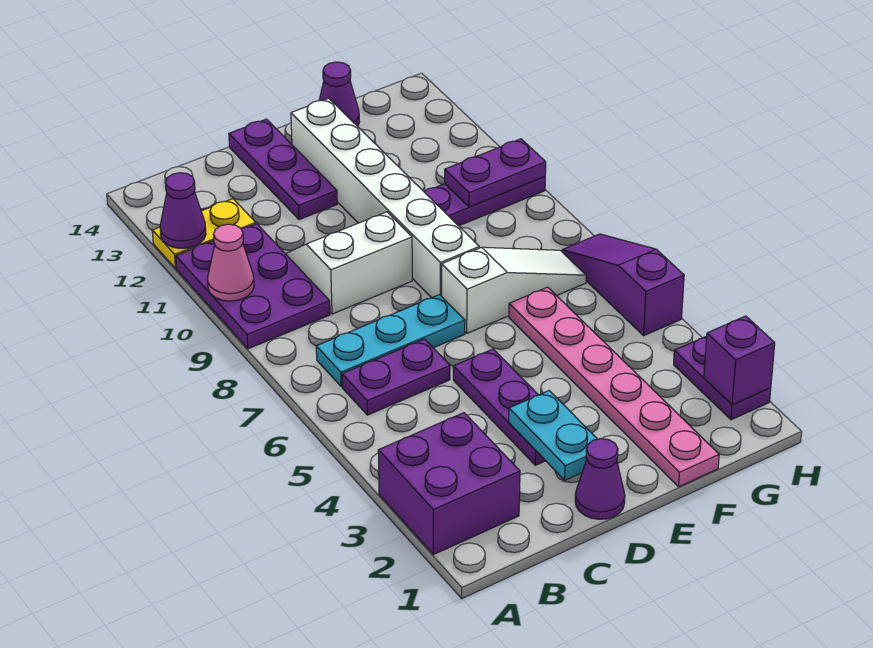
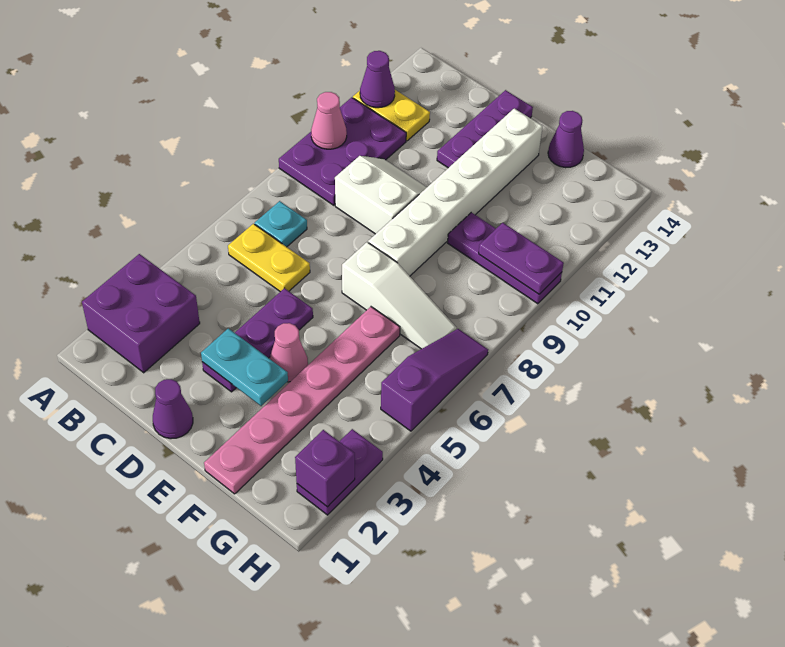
purple plate B6:C6 level 1 -> yellow plate B6:C6 level 1
cyan plate B7:D7 level 1 -> cyan plate B7 level 1
cyan plate D2:D3 level 2 -> cyan plate D3:E3 level 2
none -> pink cone E4 level 1

